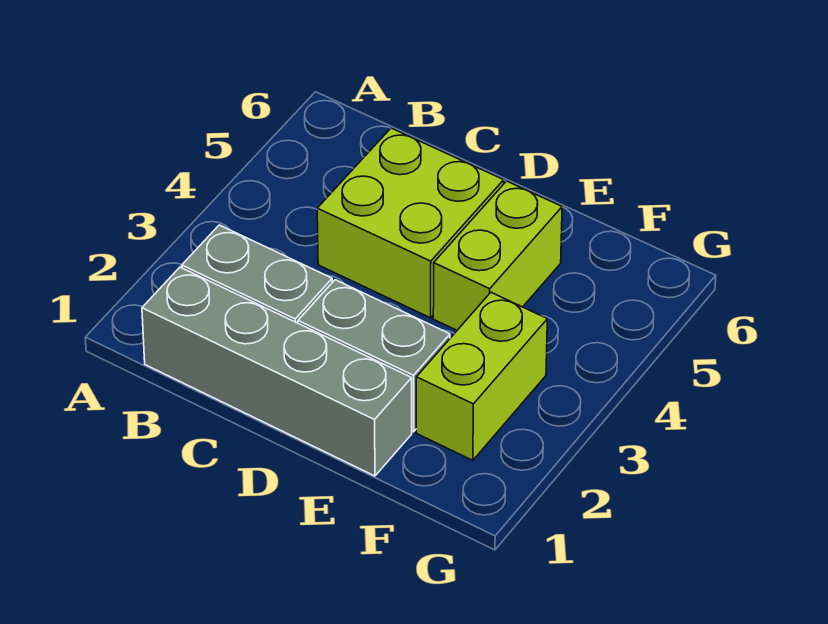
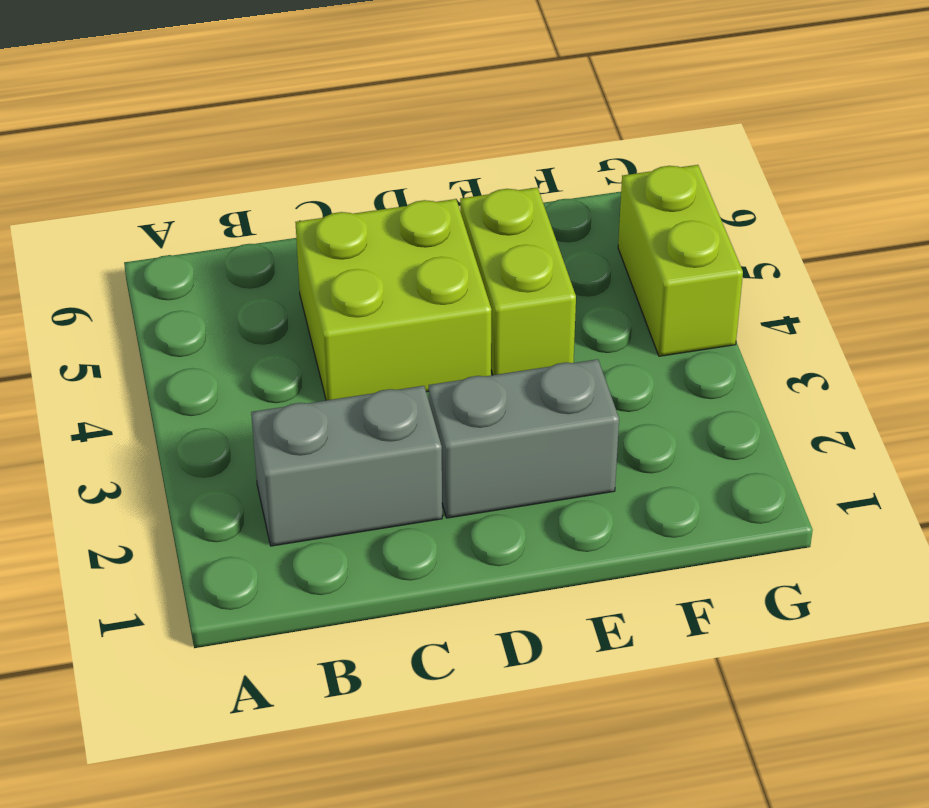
grey brick B1:E1 level 1 -> none
lime brick F2:F3 level 1 -> lime brick G4:G5 level 1

